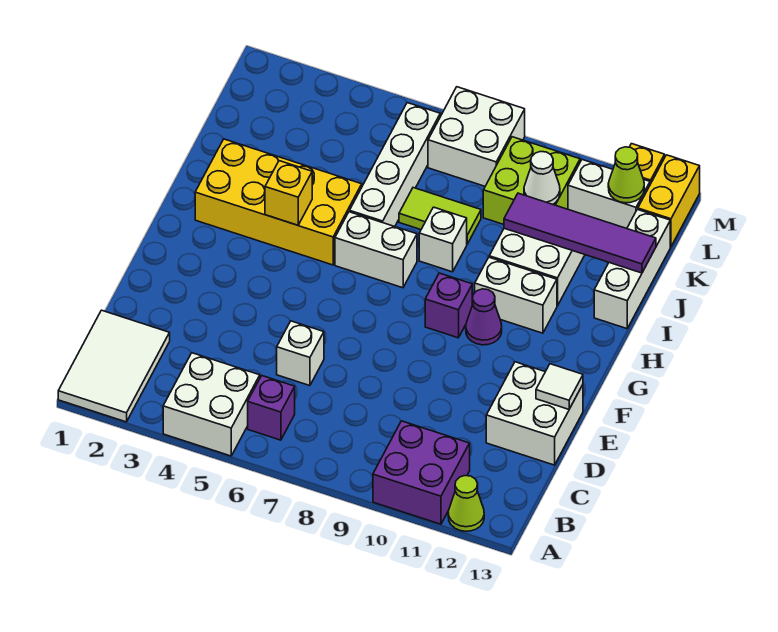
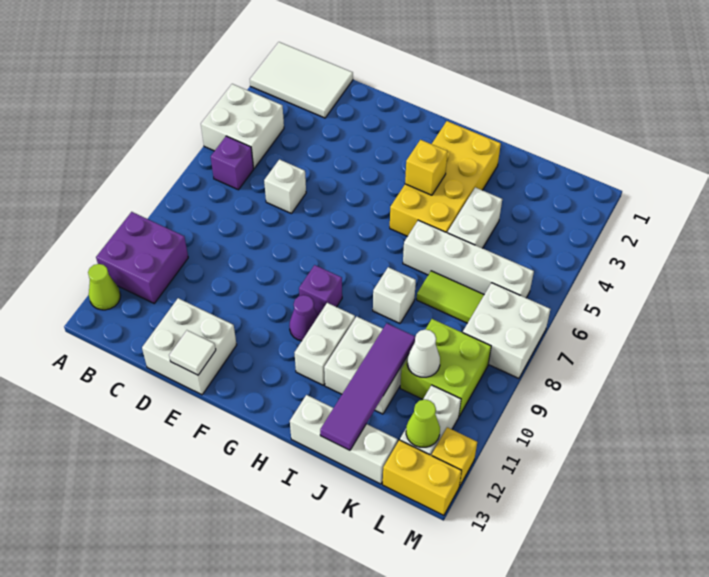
white brick H6:H7 level 1 -> white brick J4:J5 level 1
lime tile J7:J8 level 1 -> lime tile J7:K7 level 1

